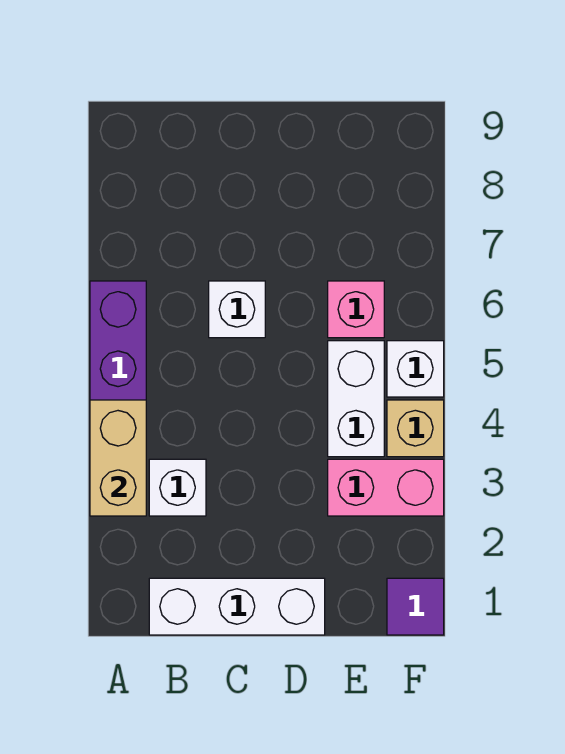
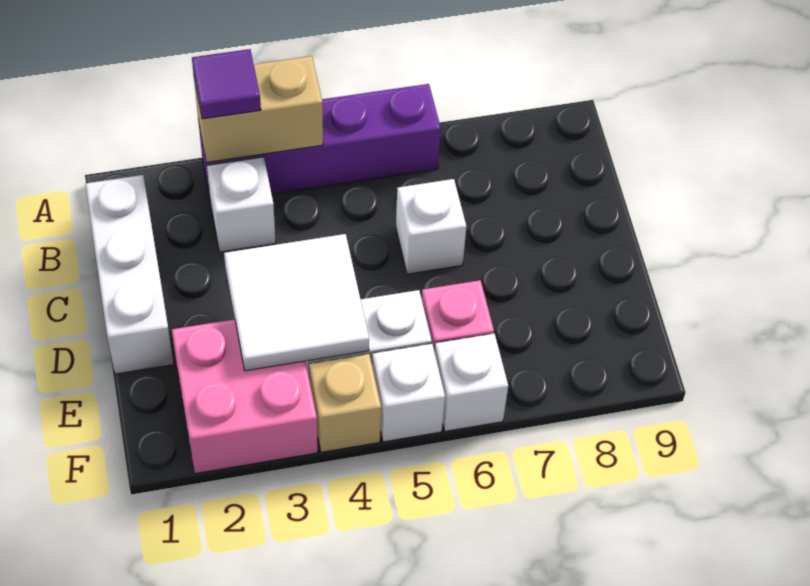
none -> white tile D3:E4 level 2
pink brick E3:F3 level 1 -> pink brick E2:F3 level 1
purple tile F1 level 1 -> purple tile A3 level 3
none -> white brick F6 level 1

